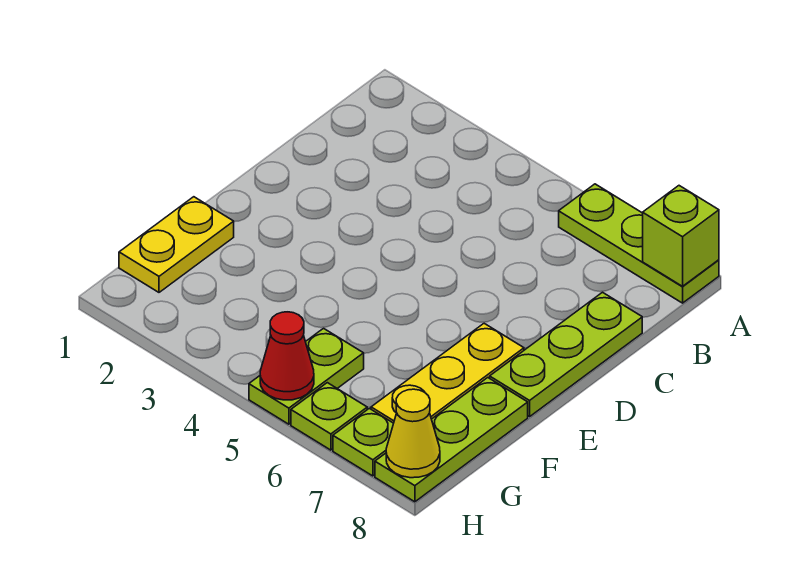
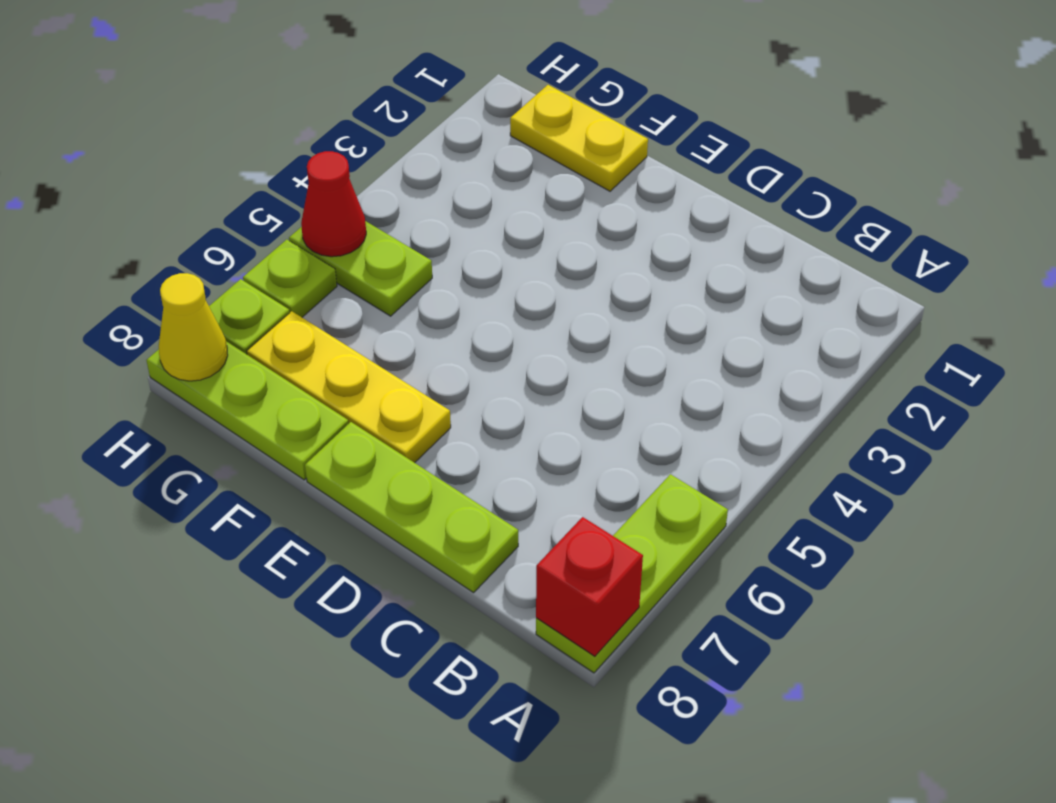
lime brick A8 level 2 -> red brick A8 level 2

